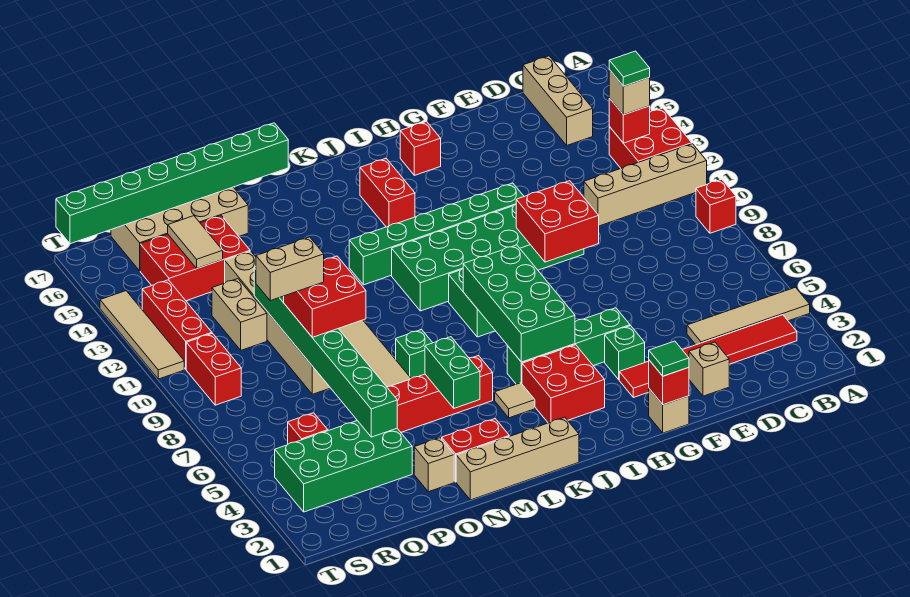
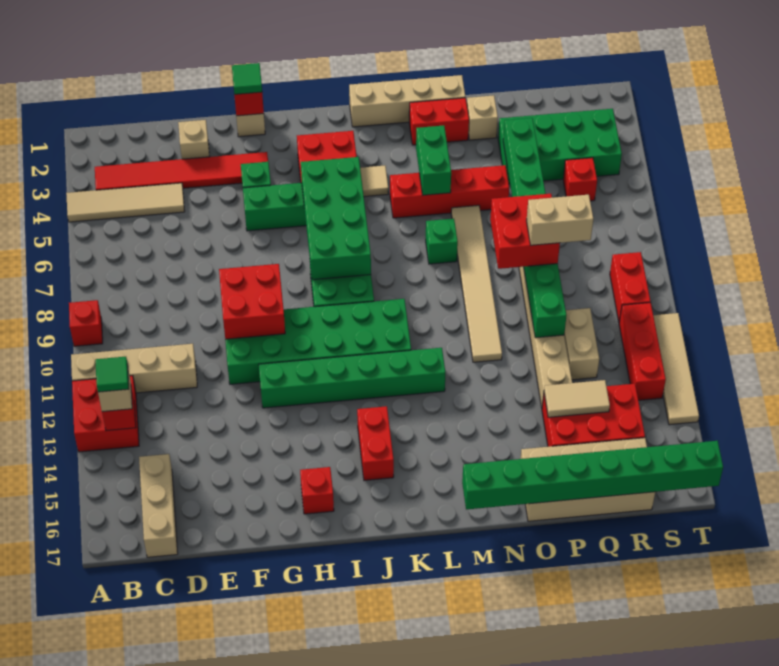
tan tile Q14:Q15 level 2 -> tan tile P14:Q14 level 2

